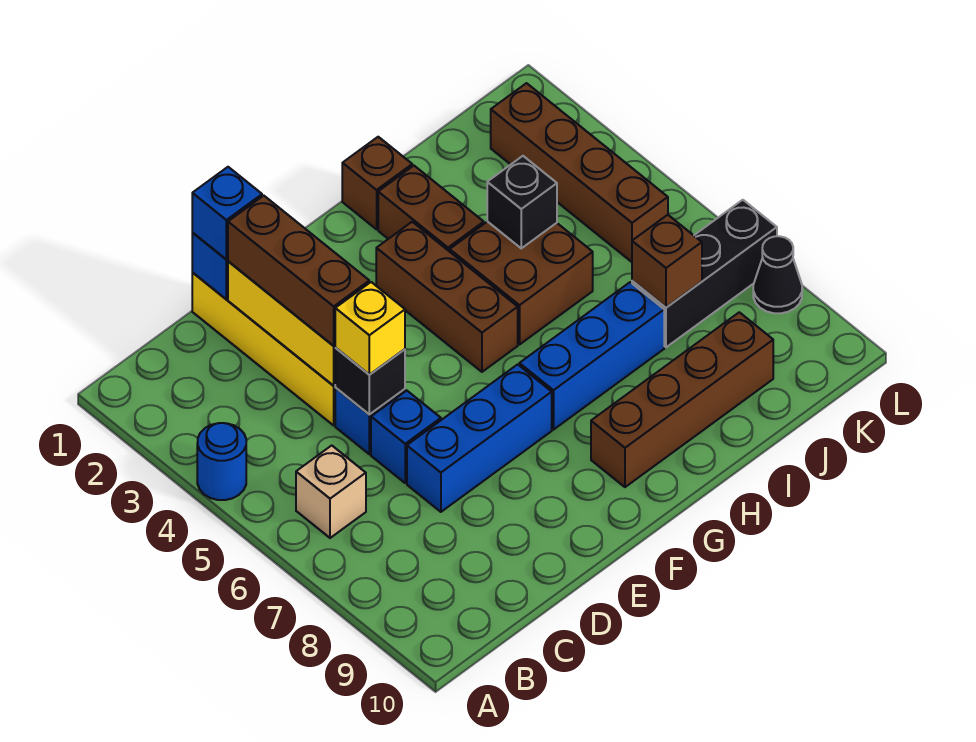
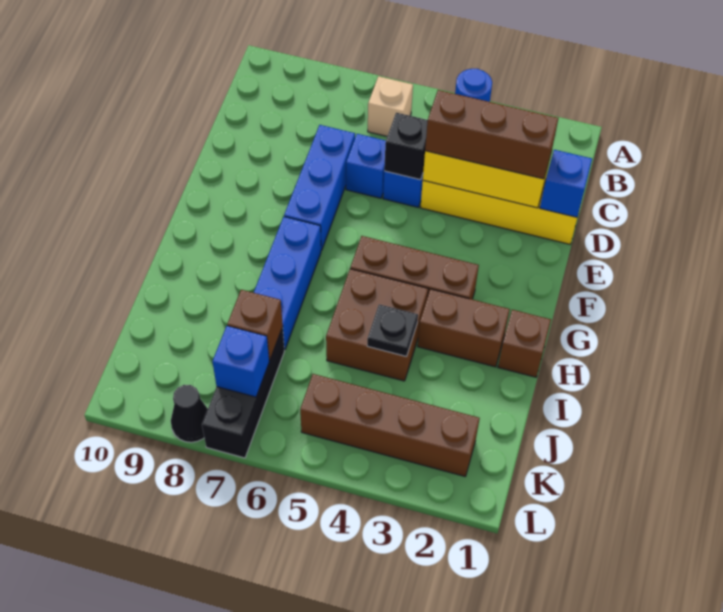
blue brick D1 level 3 -> blue brick K7 level 2
yellow brick D5 level 3 -> none
brown brick G9:J9 level 1 -> none
black brick I4 level 2 -> black plate I4 level 2

